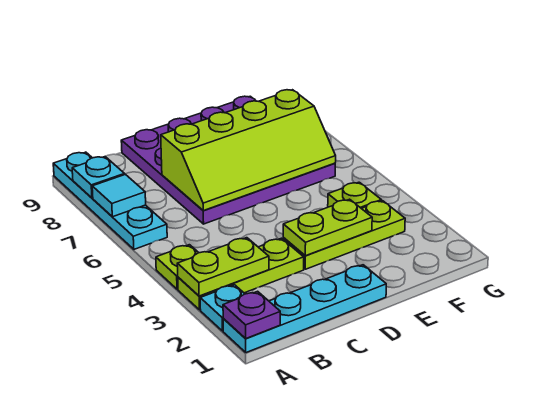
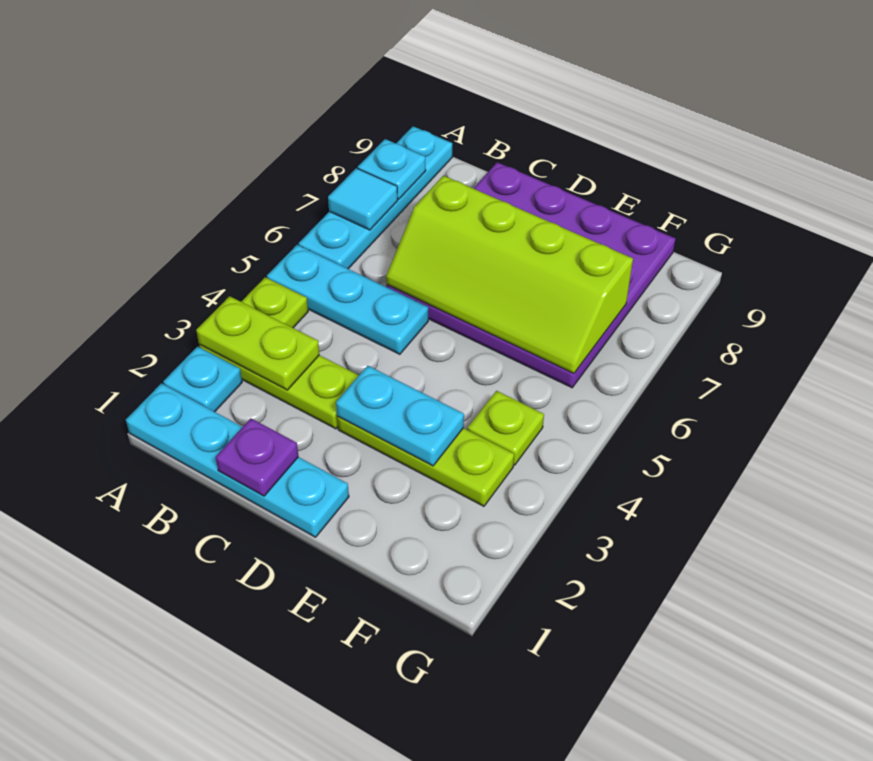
purple plate A1 level 2 -> purple plate C1 level 2
none -> cyan plate A5:C5 level 1
lime plate D3:E3 level 2 -> cyan plate D3:E3 level 2

